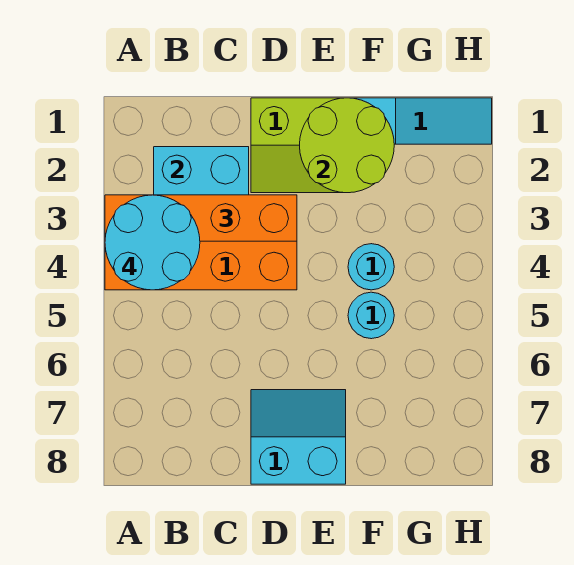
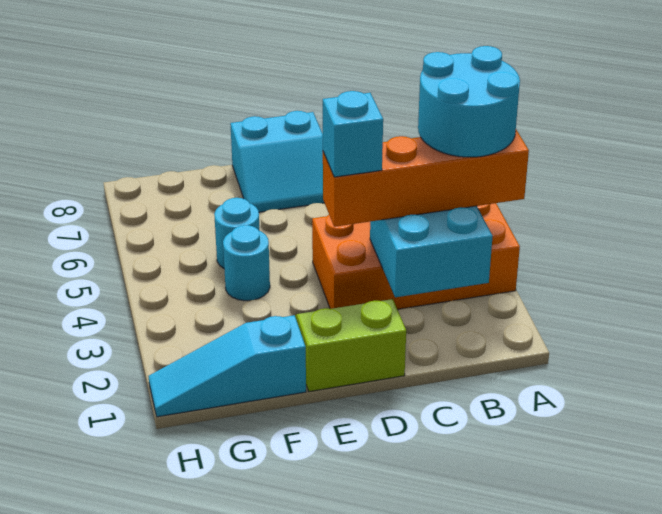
none -> cyan brick D3 level 4
lime round brick E1:F2 level 2 -> none

